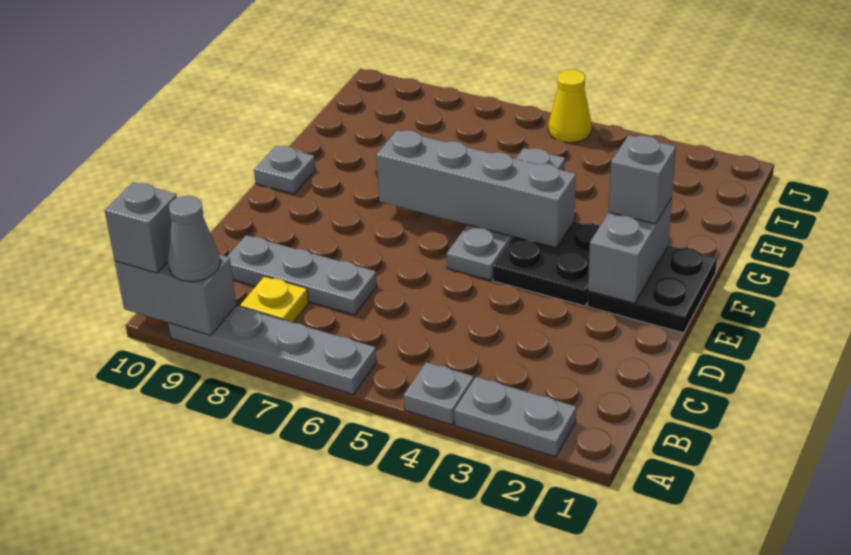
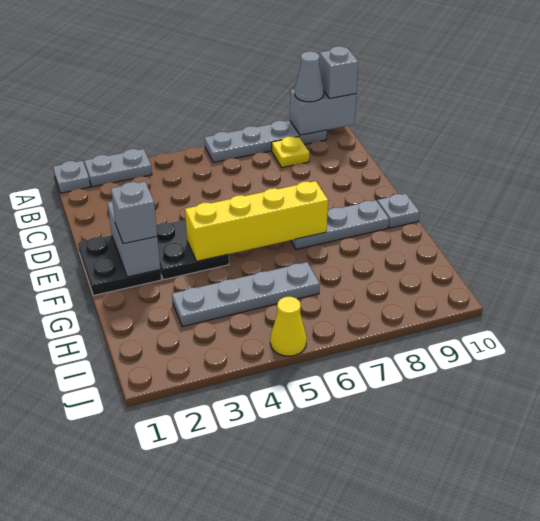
grey plate A4 level 1 -> grey plate A1 level 1
grey plate C7:C9 level 1 -> grey plate F7:F9 level 1
grey plate E5:H5 level 1 -> grey plate H3:H6 level 1
grey brick F4:F7 level 2 -> yellow brick F4:F7 level 2

